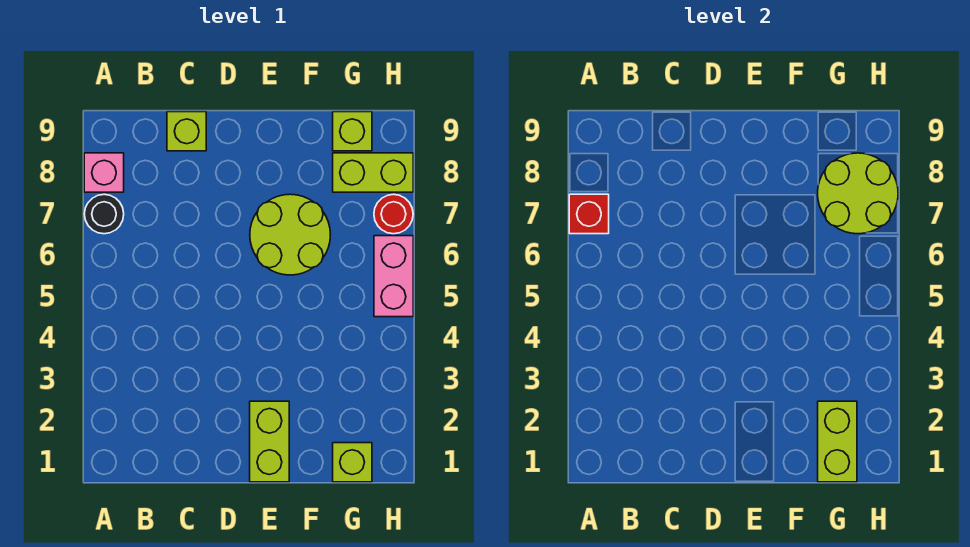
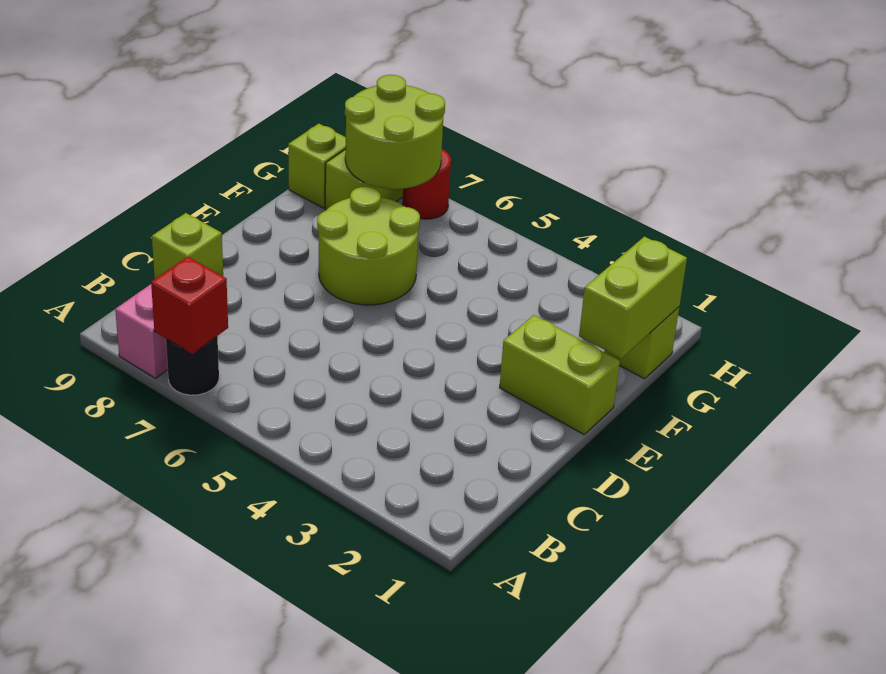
lime brick G1:G2 level 2 -> lime brick F1:G1 level 2
pink brick H5:H6 level 1 -> none

